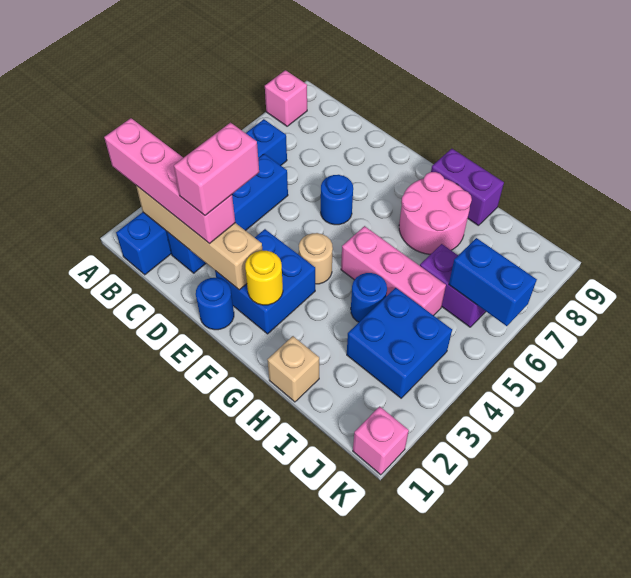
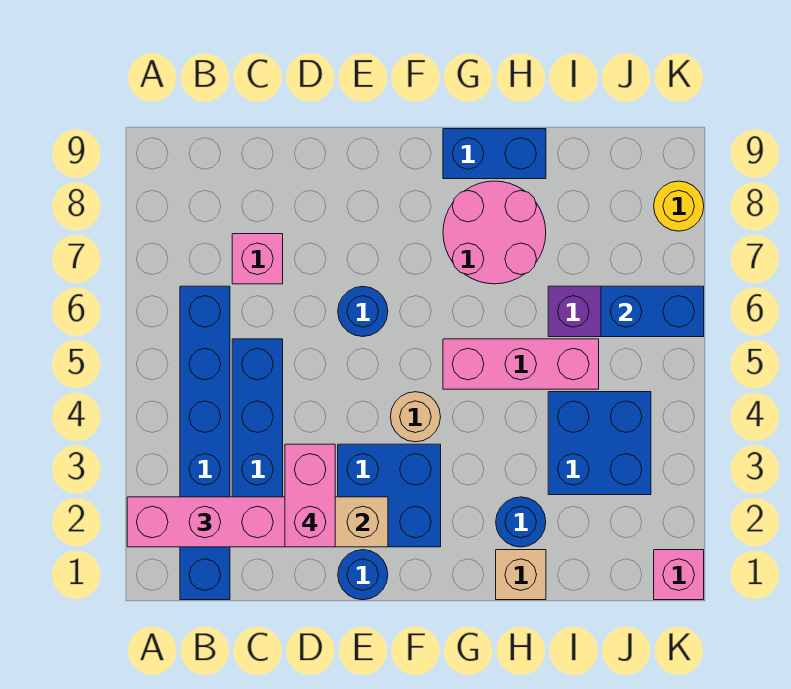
pink brick A8 level 1 -> pink brick C7 level 1
yellow round brick F2 level 2 -> yellow round brick K8 level 1
purple brick G9:H9 level 1 -> blue brick G9:H9 level 1
blue round brick H4 level 1 -> blue round brick H2 level 1

